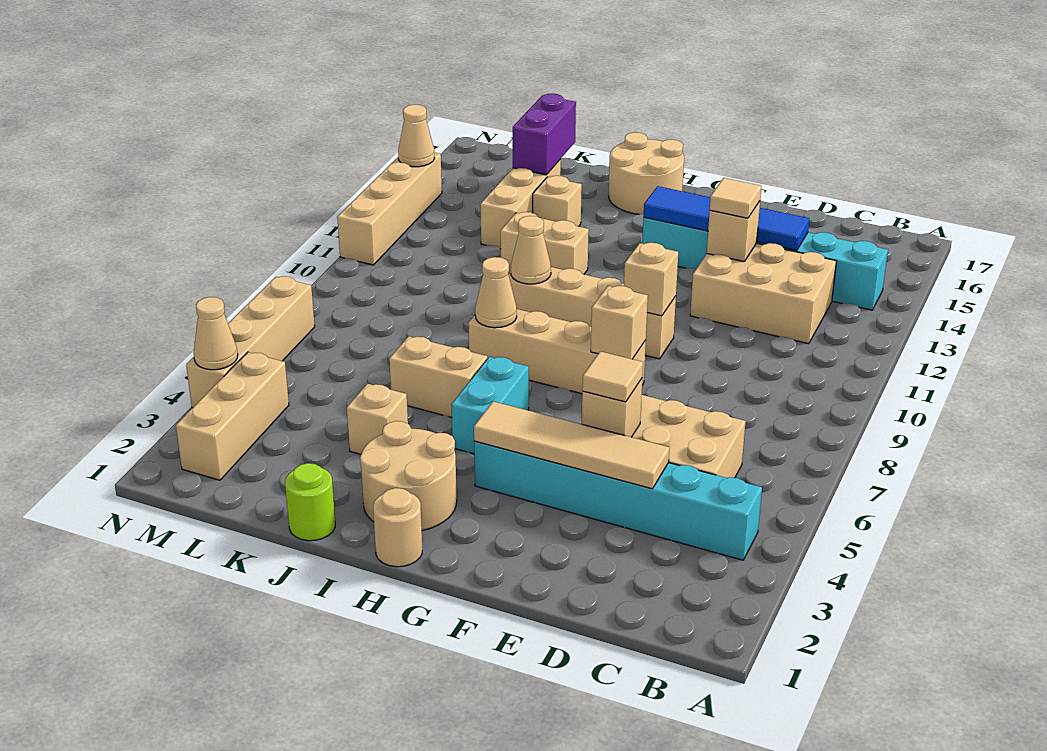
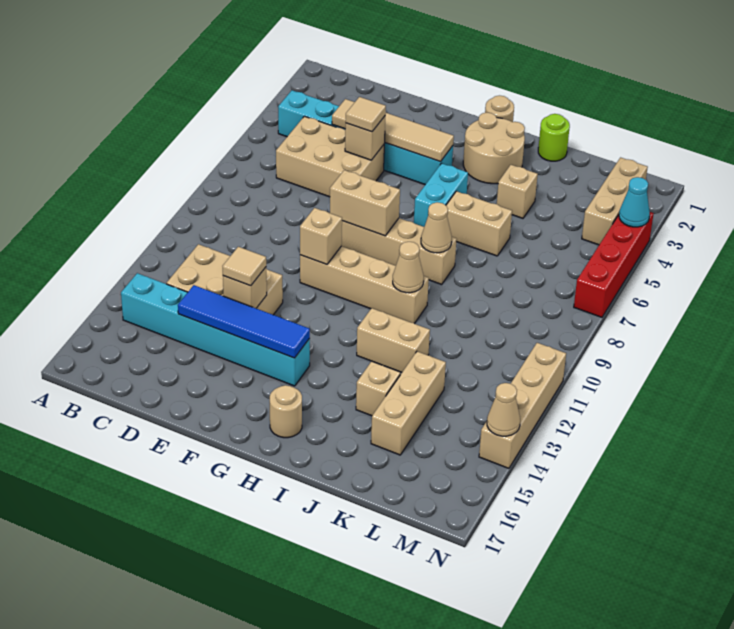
tan brick F8 level 2 -> tan brick F8:G8 level 2
tan round brick H16:I17 level 1 -> tan round brick H16 level 1
purple brick K15:K16 level 2 -> none
tan brick N4:N7 level 1 -> red brick N4:N7 level 1
tan cone N4 level 2 -> cyan cone N4 level 2

